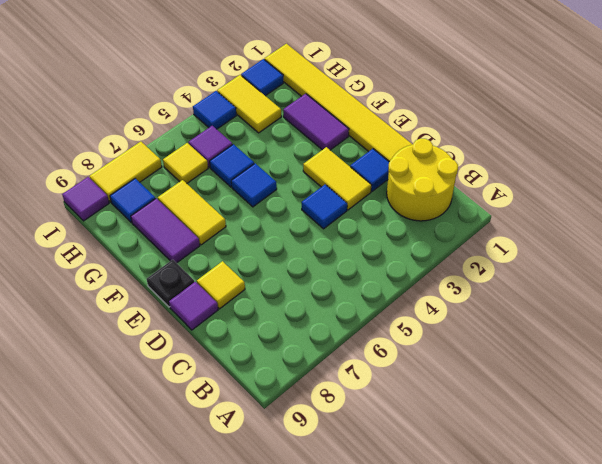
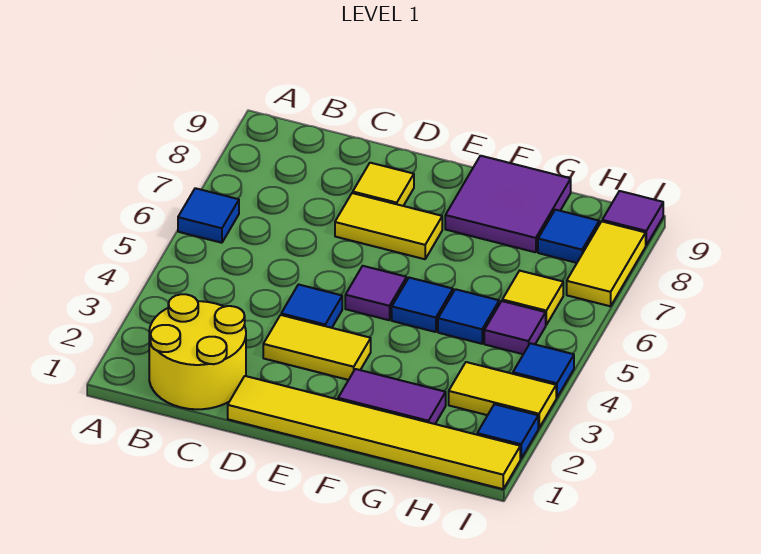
blue tile D2 level 1 -> blue tile A6 level 1
purple tile D9 level 1 -> purple tile E5 level 1
black plate E9 level 1 -> none
yellow tile F7:G7 level 1 -> yellow tile D7:E7 level 1
purple tile F8:G8 level 1 -> purple tile F8:G9 level 1

